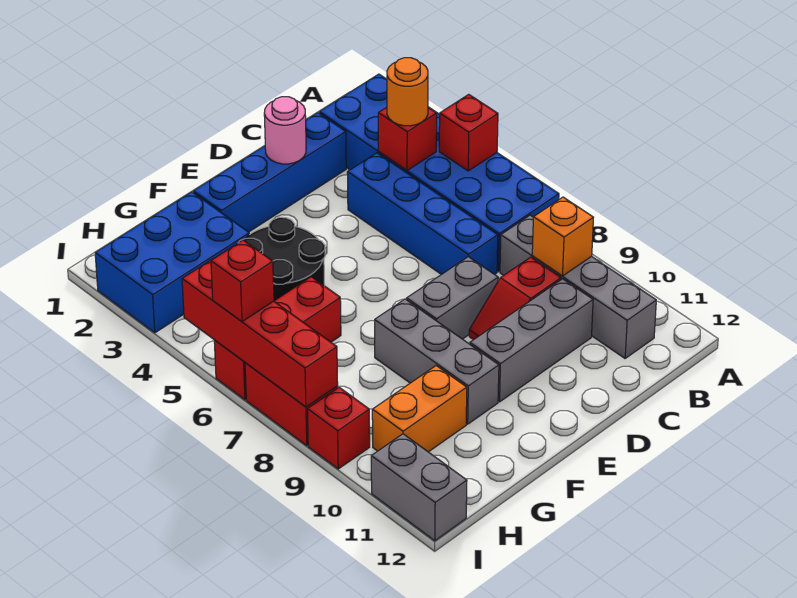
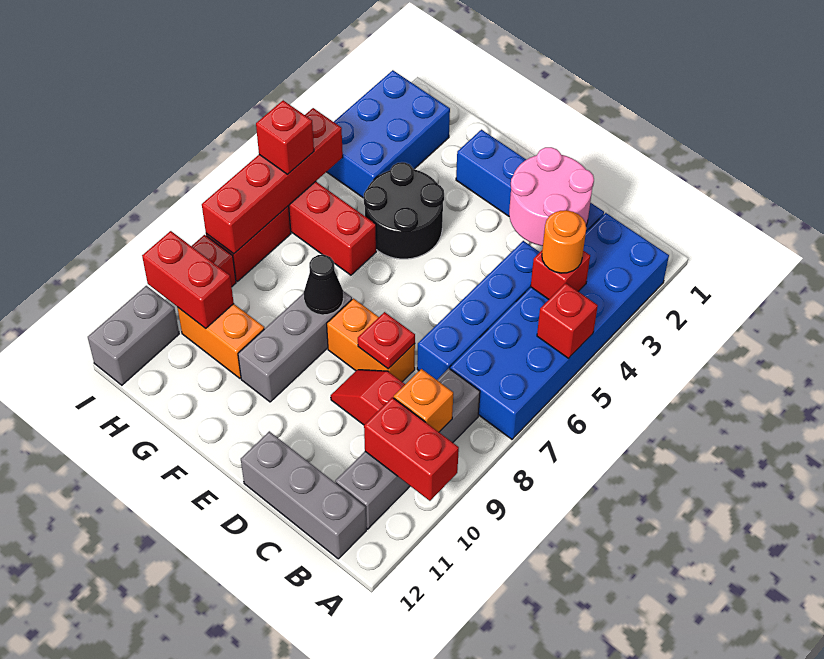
none -> red brick A10:B10 level 2
grey brick C10:E10 level 1 -> grey brick B12:D12 level 1
pink round brick D2 level 2 -> pink round brick C2:D3 level 2
grey brick D8:E8 level 1 -> orange brick D8:E8 level 1
none -> red plate D8 level 2
none -> black cone F8 level 2
blue brick G2:I3 level 1 -> blue brick H2:I4 level 1
none -> red brick H10:I10 level 2

